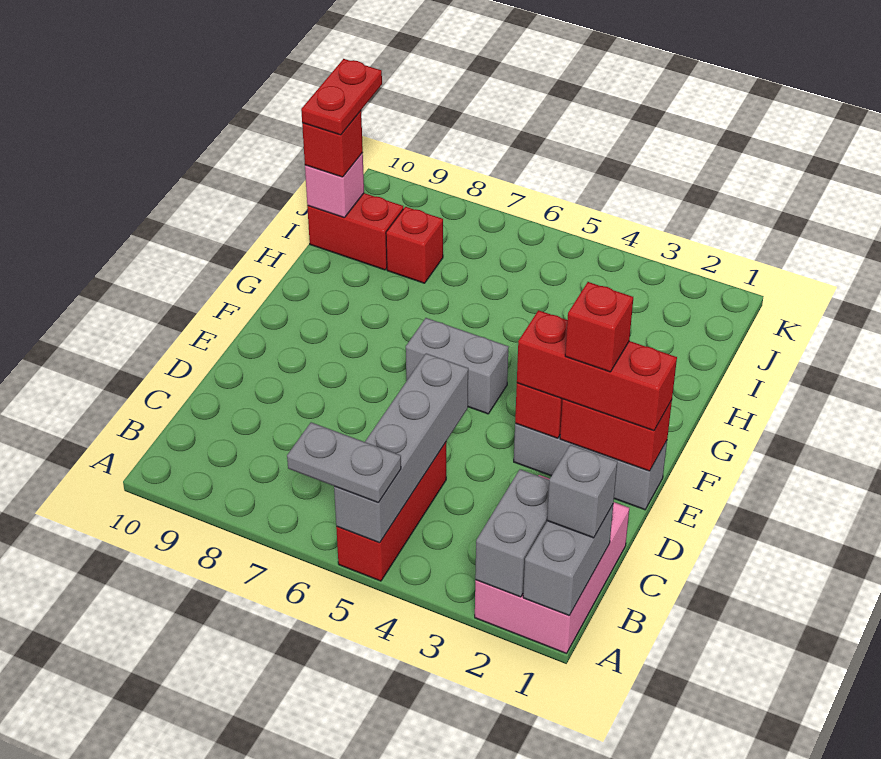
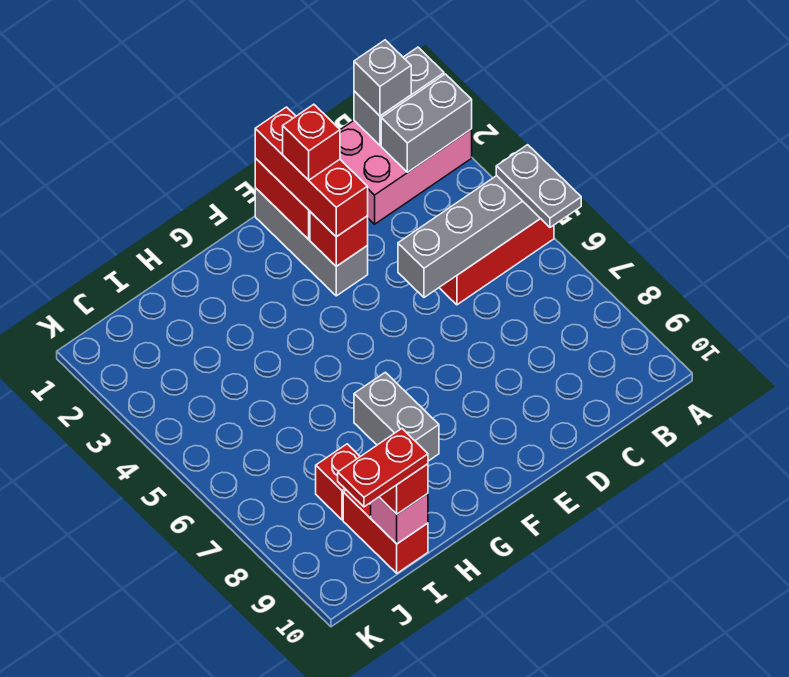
grey brick F5:F6 level 1 -> grey brick G7:G8 level 1

